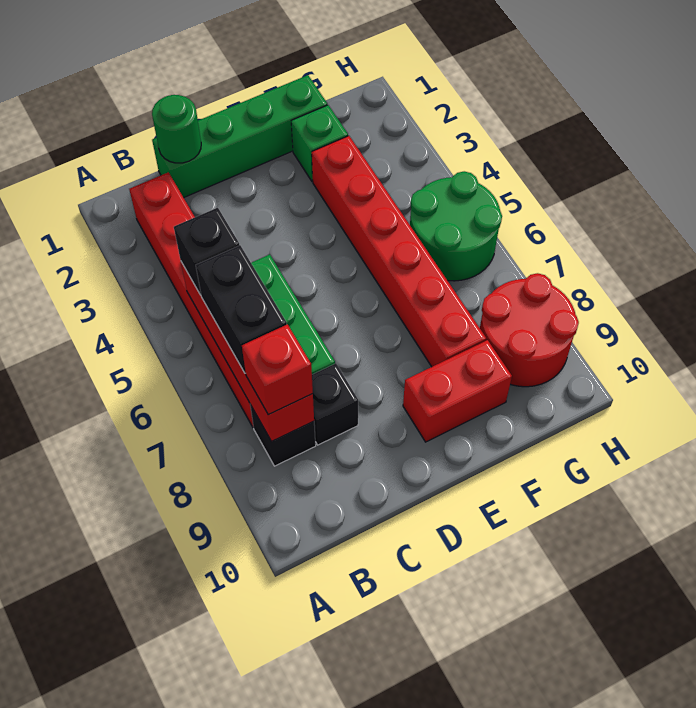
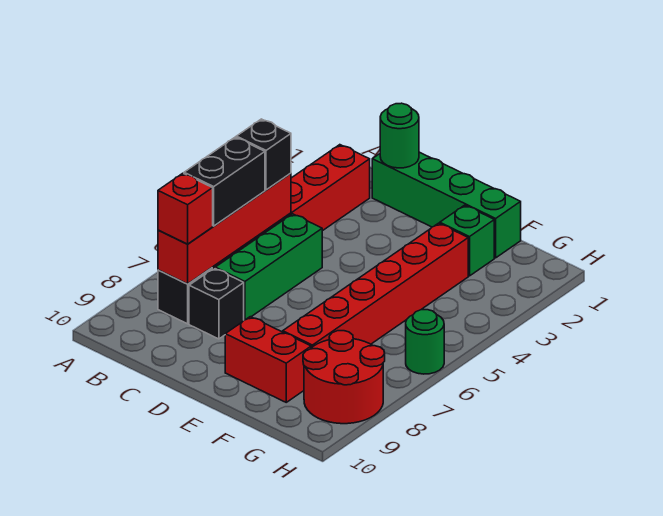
green round brick G5:H6 level 1 -> green round brick H6 level 1

